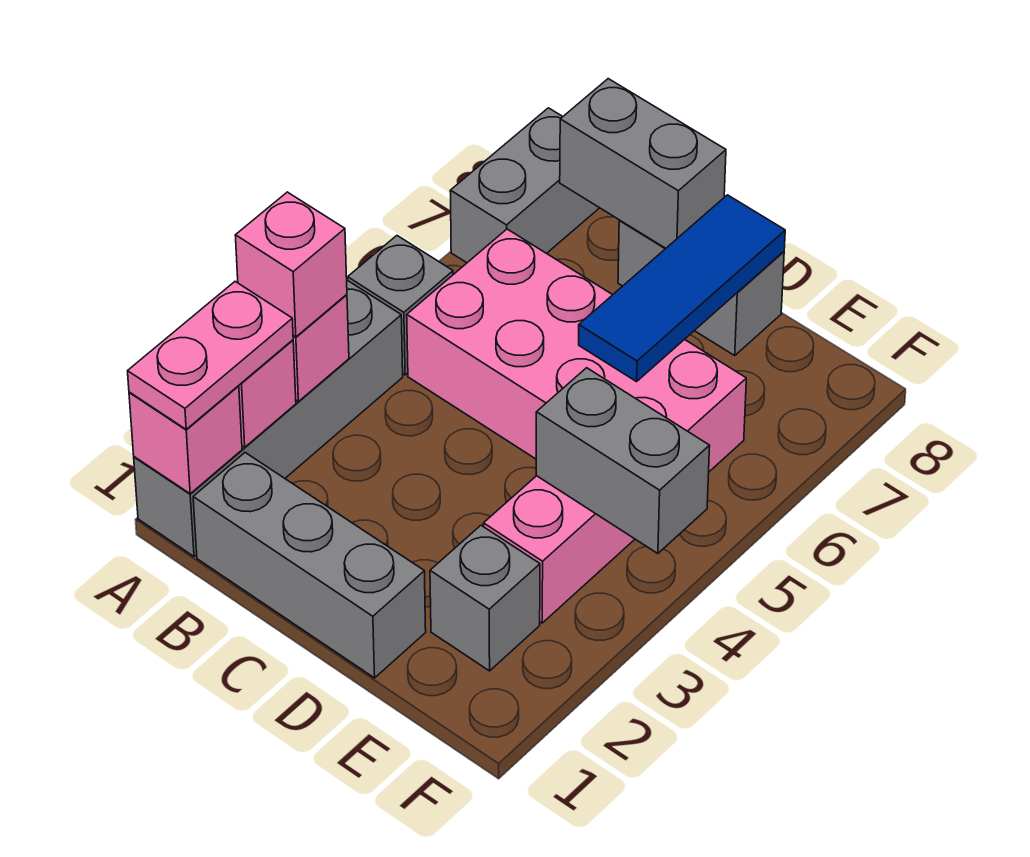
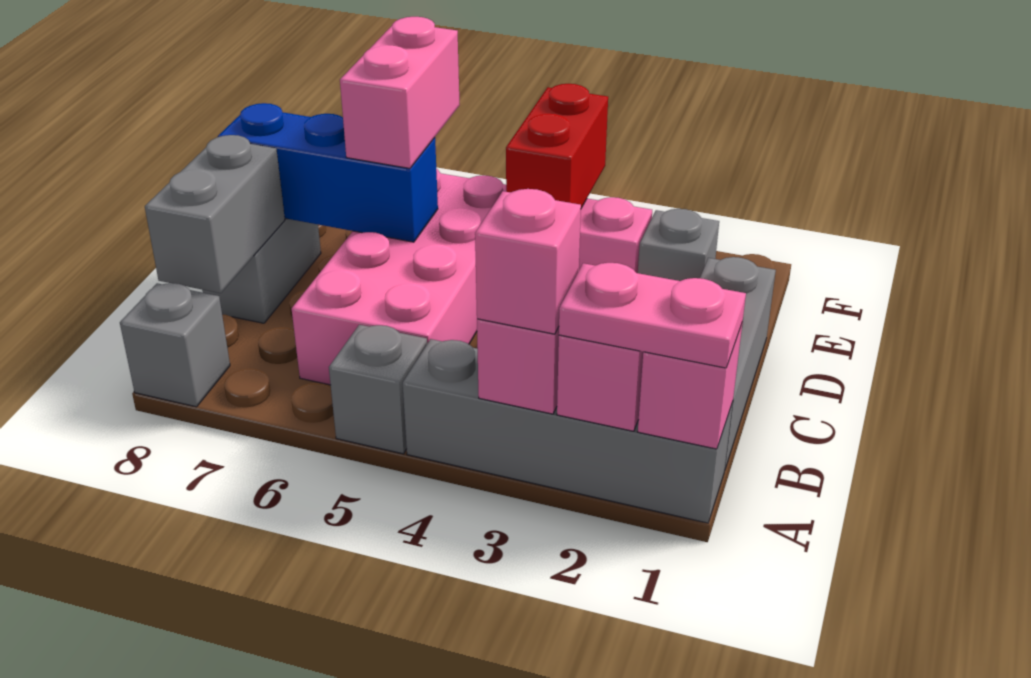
grey brick A7:A8 level 1 -> grey brick A8 level 1
blue tile D6:D8 level 2 -> blue brick D6:D8 level 2
none -> pink brick D6:E6 level 3
grey brick E4:F4 level 2 -> red brick E4:F4 level 2

